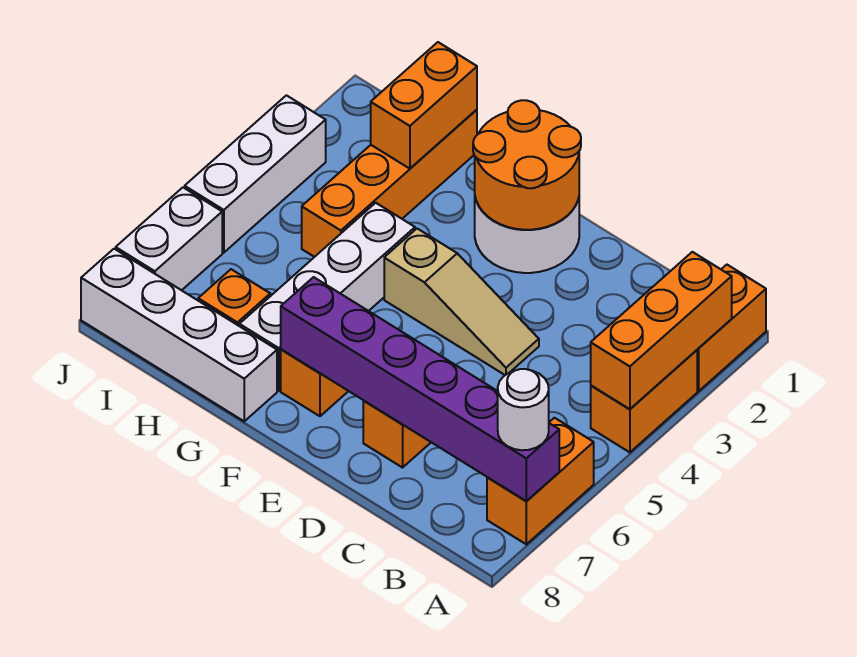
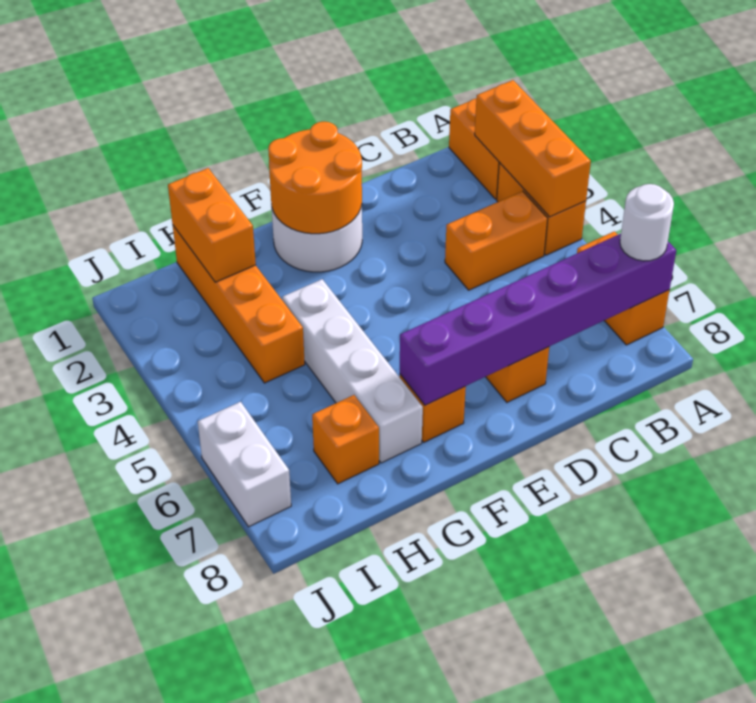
none -> orange brick B4:C4 level 1
tan slope D4:F4 level 1 top F -> none
white brick G8:J8 level 1 -> none
white brick J3:J5 level 1 -> none

